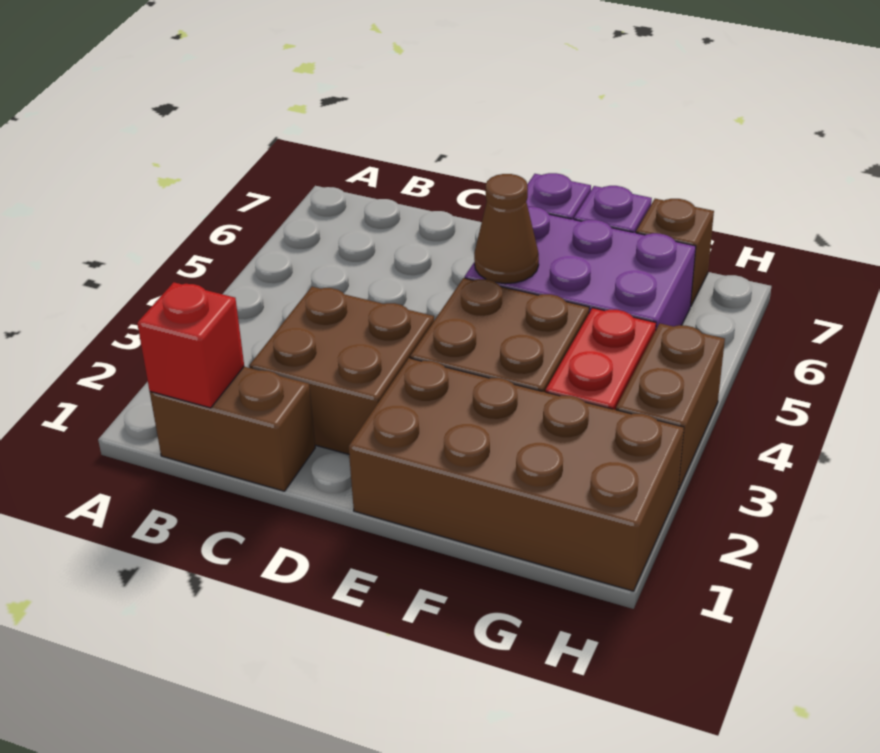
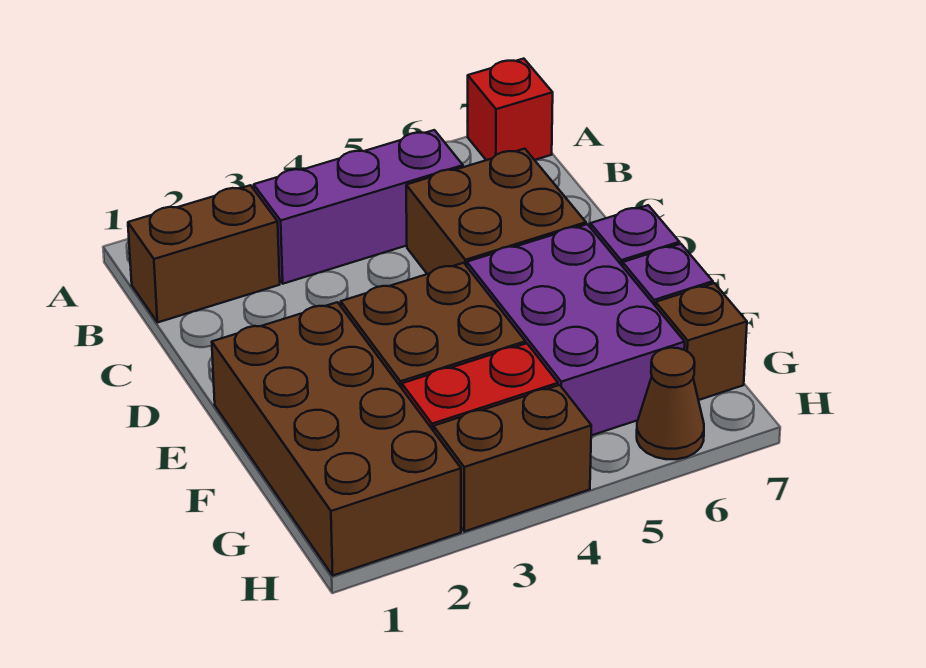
brown brick B1:C1 level 1 -> brown brick B1:B2 level 1
red brick B1 level 2 -> red brick A7 level 1
none -> purple brick B3:B5 level 1
brown brick C2:D3 level 1 -> brown brick C5:D6 level 1
brown cone E5 level 2 -> brown cone H6 level 1

